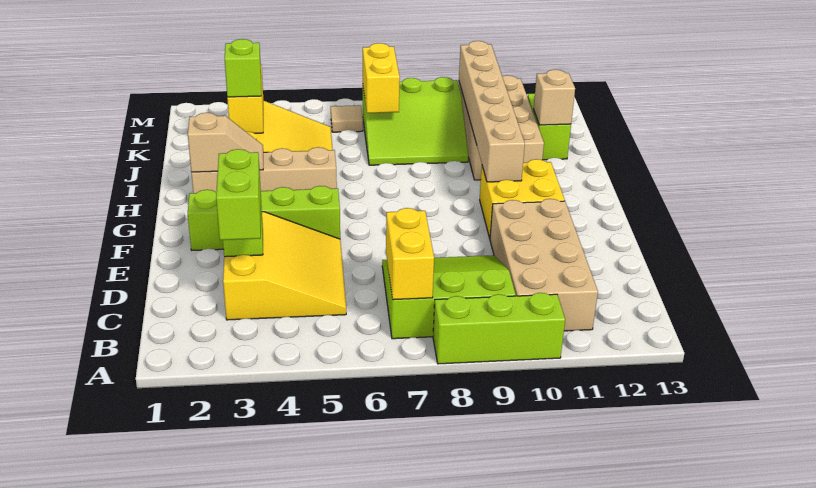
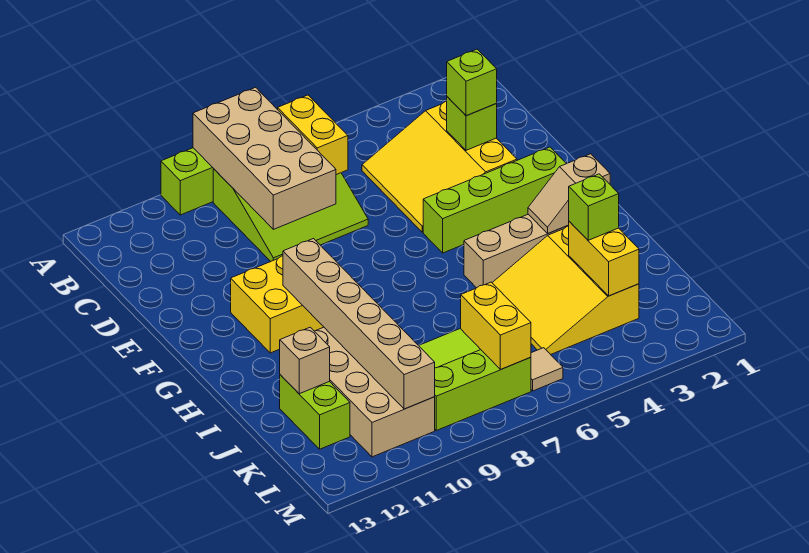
tan brick B10:E11 level 1 -> tan brick A8:D9 level 2
lime brick C3:D3 level 3 -> lime brick D3 level 3

